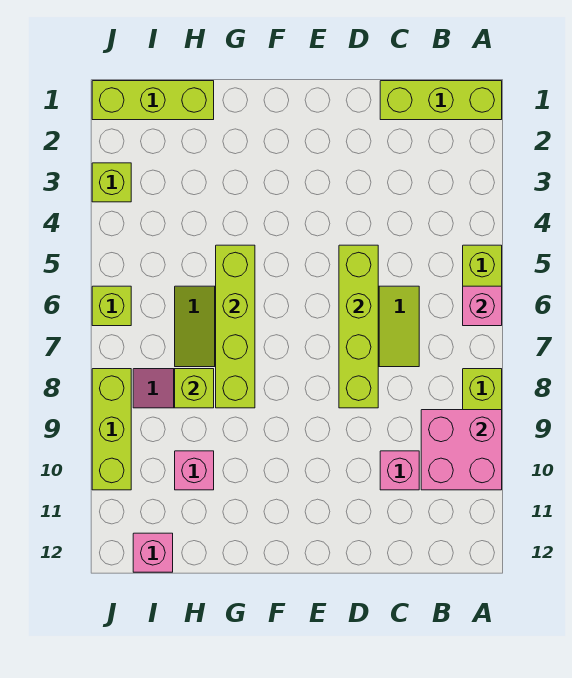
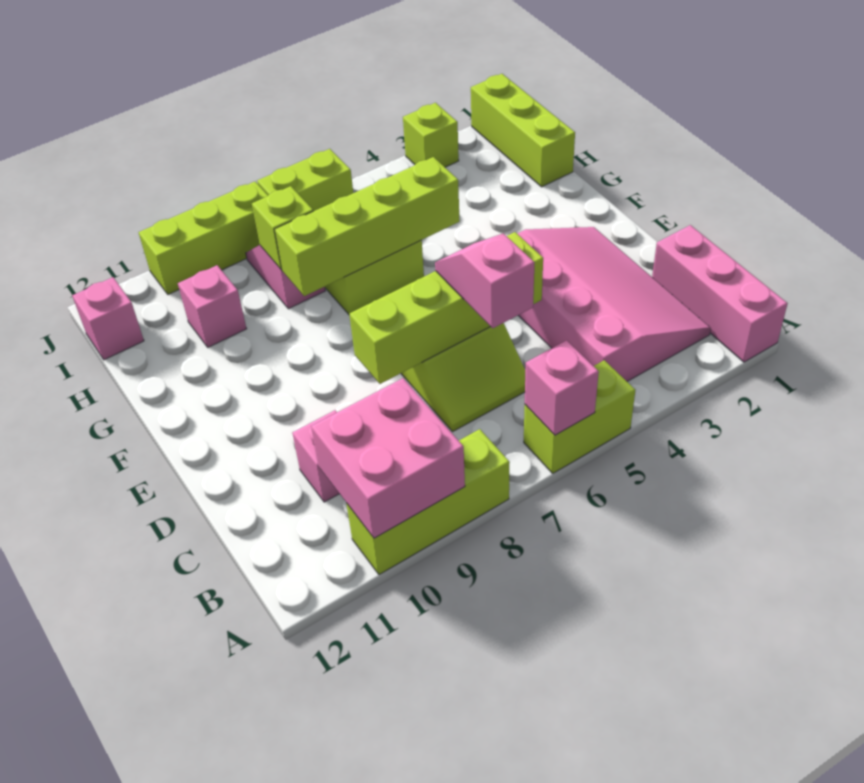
lime brick A1:C1 level 1 -> pink brick A1:C1 level 1
none -> pink slope B2:E4 level 1 top 4
none -> pink slope C6:D6 level 3 top C
lime brick J6 level 1 -> lime brick J6:J7 level 1

